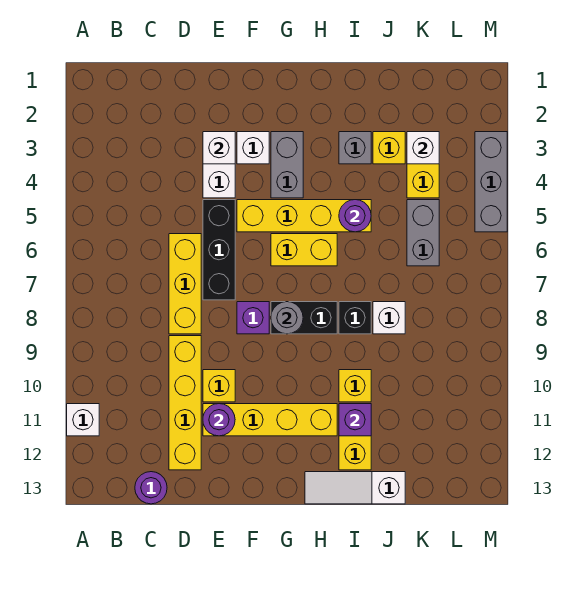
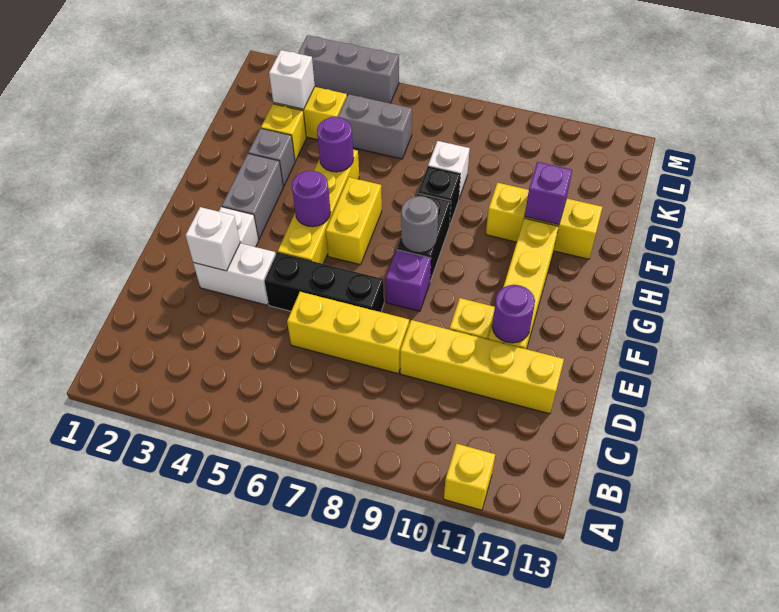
white brick A11 level 1 -> yellow brick A11 level 1
purple round brick C13 level 1 -> purple round brick G5 level 2
grey brick G3:G4 level 1 -> grey brick G3:H3 level 1
white slope H13:J13 level 1 top J -> none

